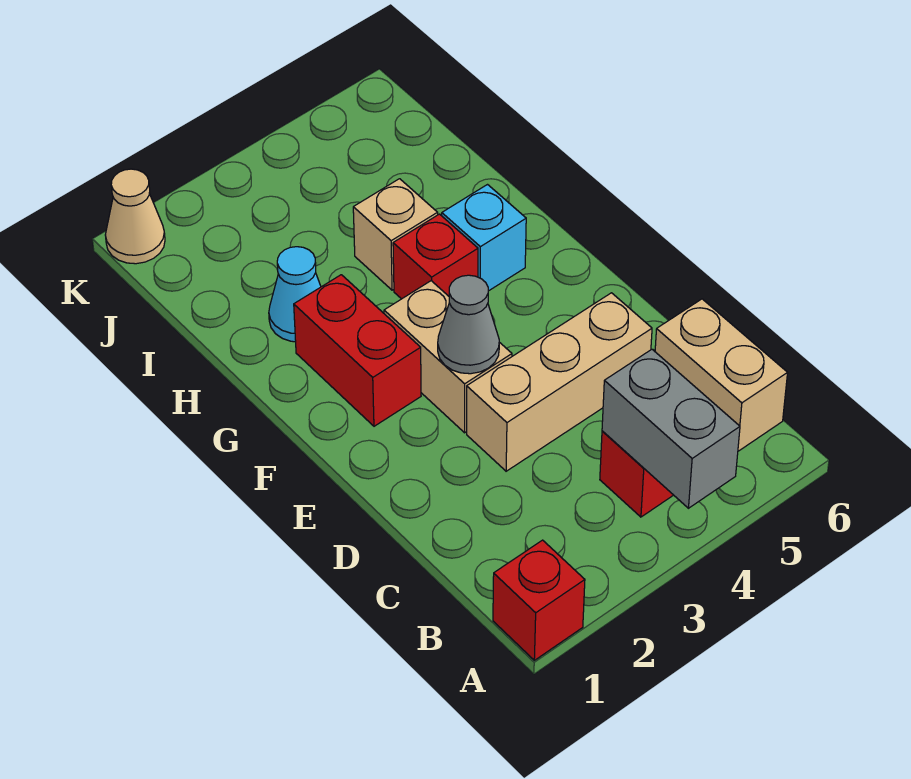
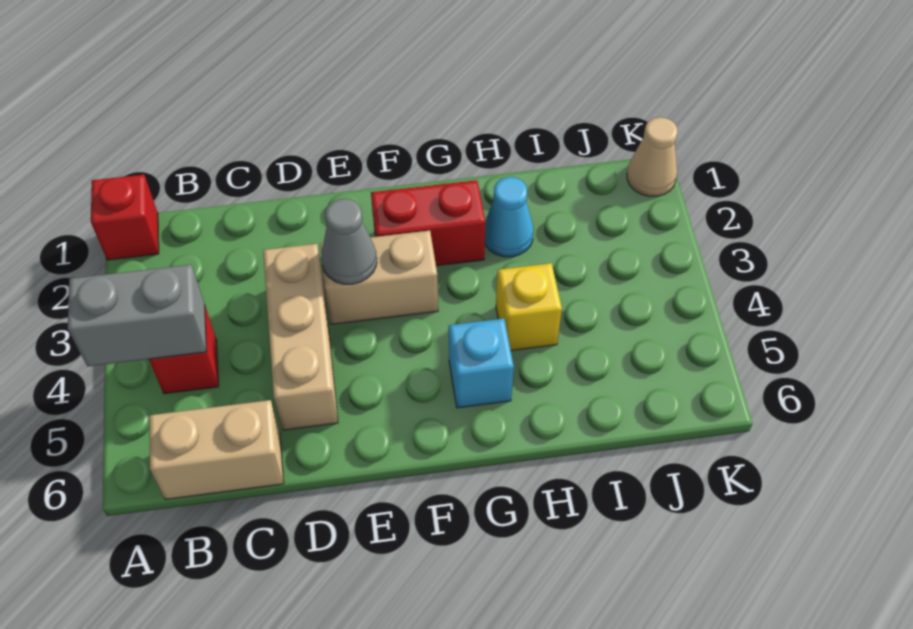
red brick G4 level 1 -> none
tan brick H4 level 1 -> yellow brick H4 level 1

